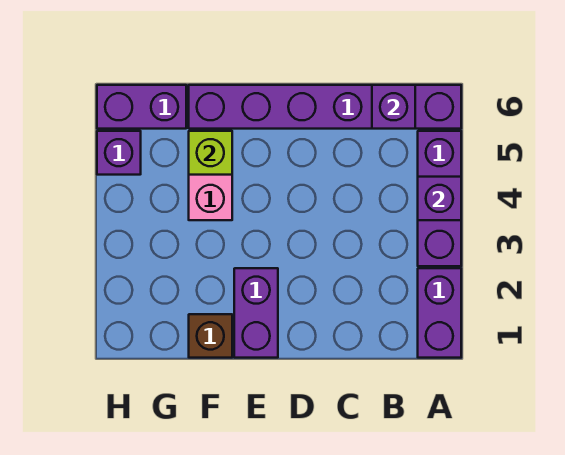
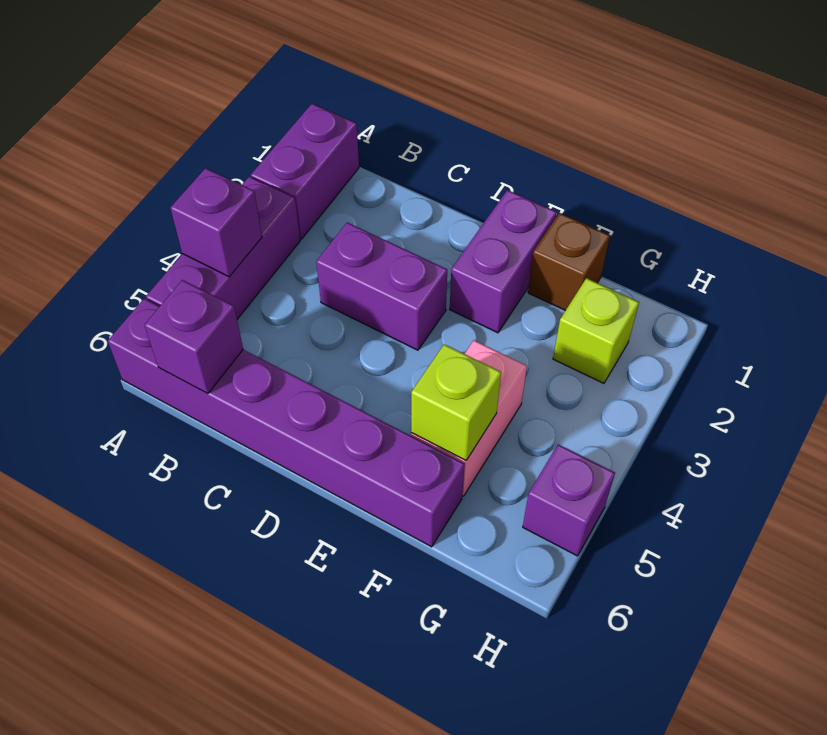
none -> lime brick G2 level 1
purple brick G6:H6 level 1 -> purple brick C3:D3 level 1

